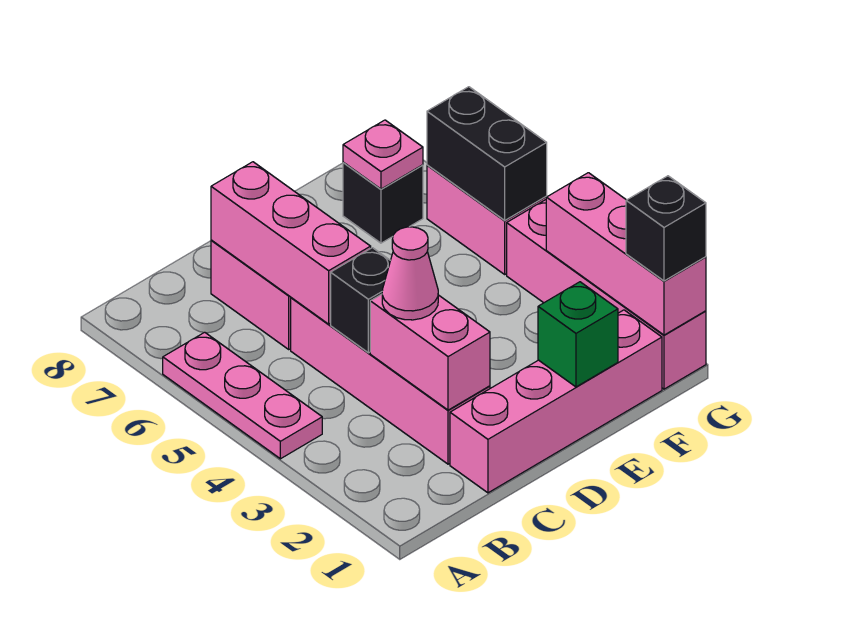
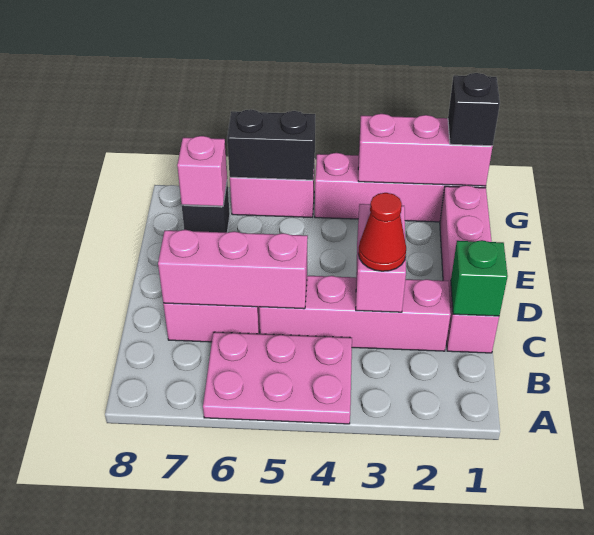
pink plate A4:A6 level 1 -> pink plate A4:B6 level 1
pink brick C2:C3 level 2 -> pink brick C3:D3 level 2
pink cone C3 level 3 -> red cone C3 level 3
black brick C4 level 2 -> none
green brick E1 level 2 -> green brick C1 level 2
pink plate F7 level 2 -> pink brick F7 level 2

